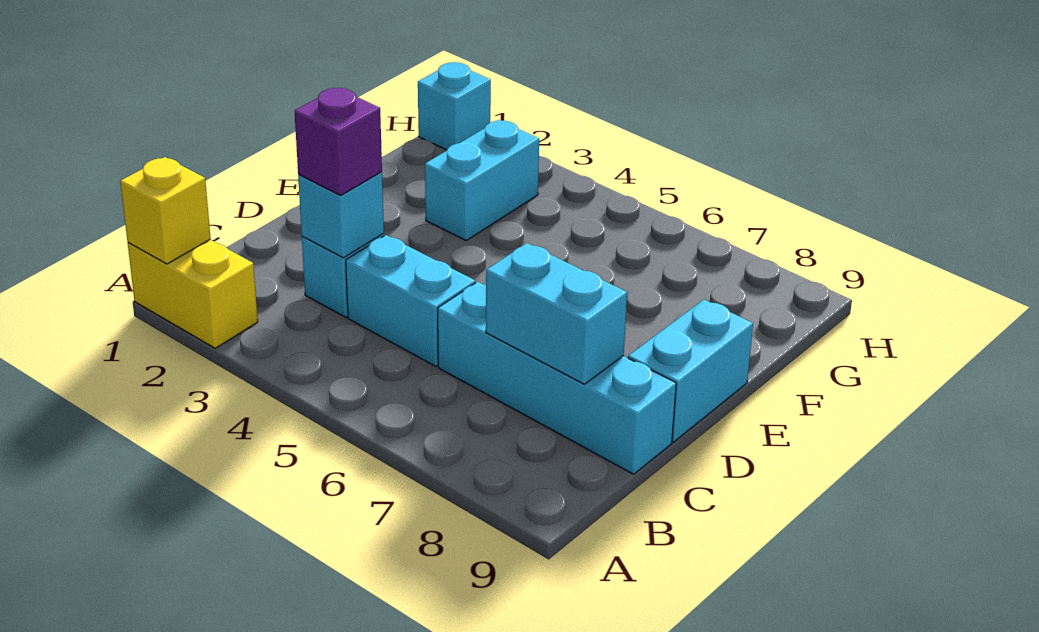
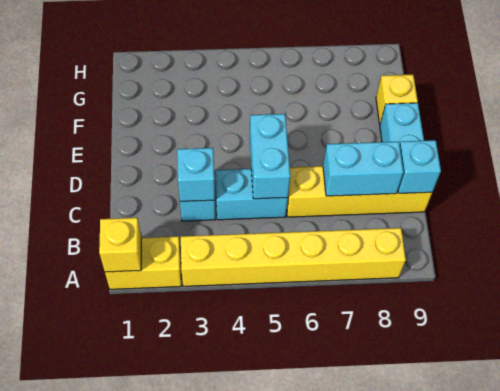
none -> yellow brick A3:A8 level 1
purple brick C3 level 3 -> none
cyan brick C6:C9 level 1 -> yellow brick C6:C9 level 1
cyan brick F3:G3 level 1 -> cyan brick C5:D5 level 2
none -> yellow brick F9 level 1
cyan brick H1 level 1 -> cyan brick C9 level 2

